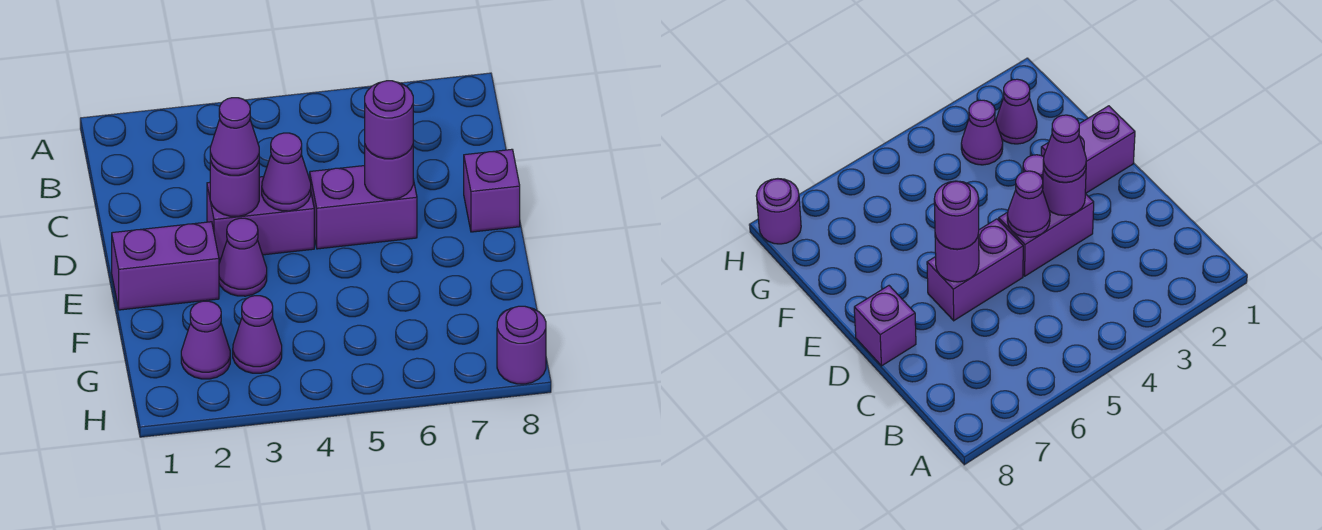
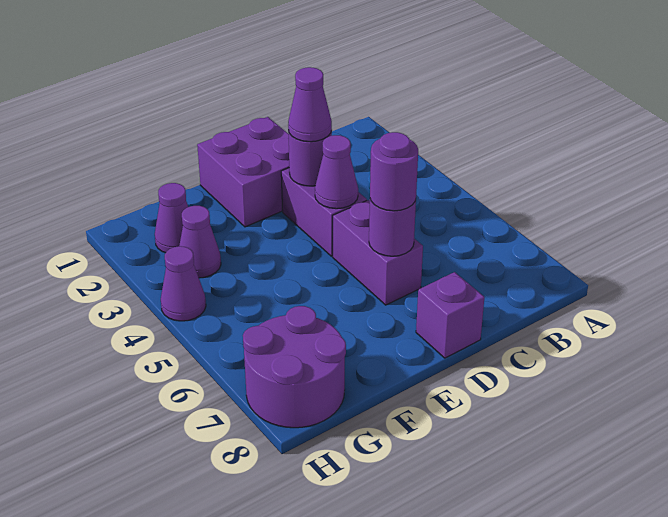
purple brick E1:E2 level 1 -> purple brick D1:E2 level 1
purple cone E3 level 1 -> purple cone H4 level 1
purple round brick H8 level 1 -> purple round brick G7:H8 level 1

